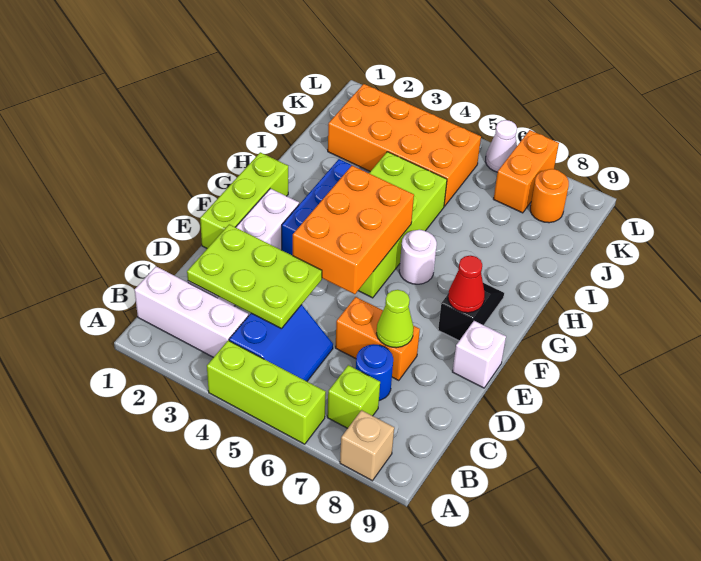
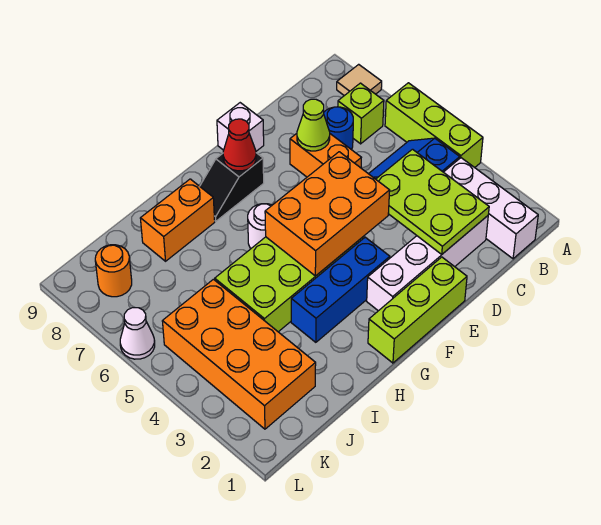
tan brick A8 level 1 -> tan tile A8 level 1
orange brick K7:L7 level 1 -> orange brick H8:I8 level 1

